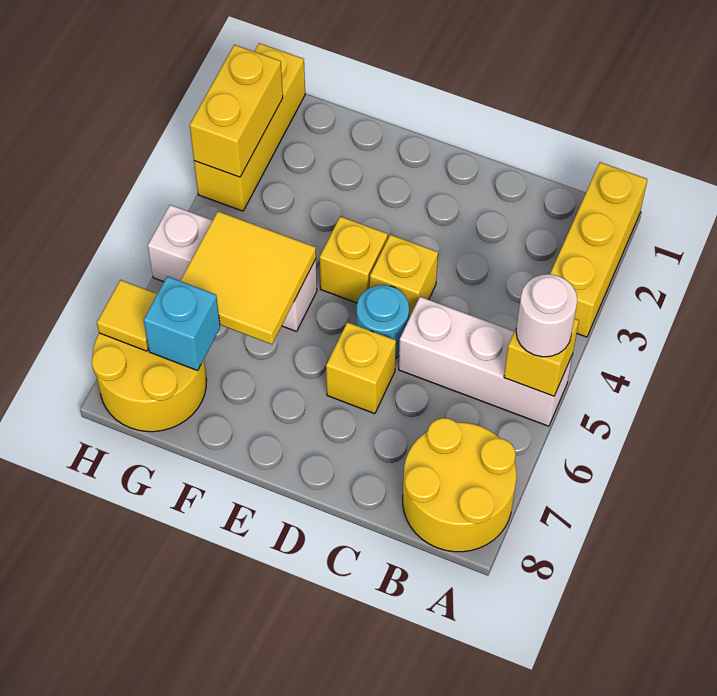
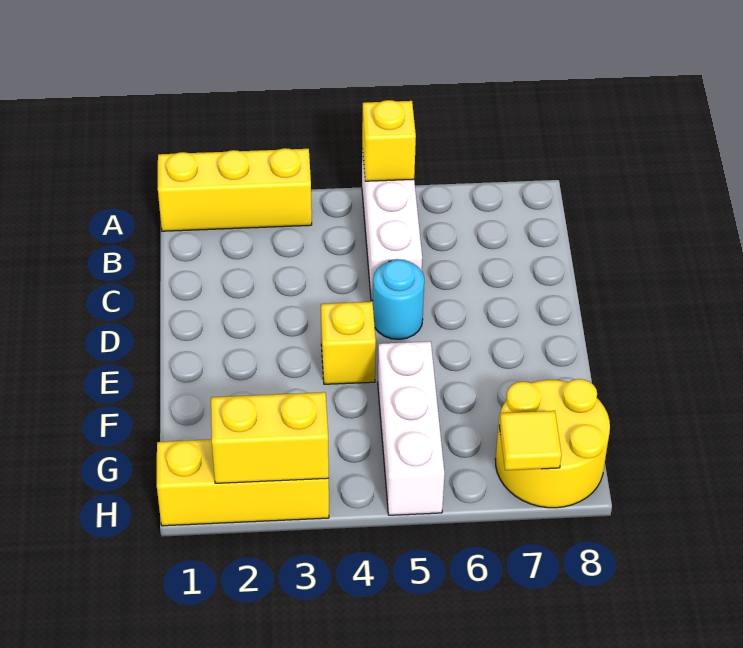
white round brick A5 level 3 -> none
yellow round brick A7:B8 level 1 -> none
yellow brick D4 level 1 -> none
yellow brick D6 level 1 -> none
yellow tile F5:G6 level 2 -> none
cyan brick G7 level 2 -> none

